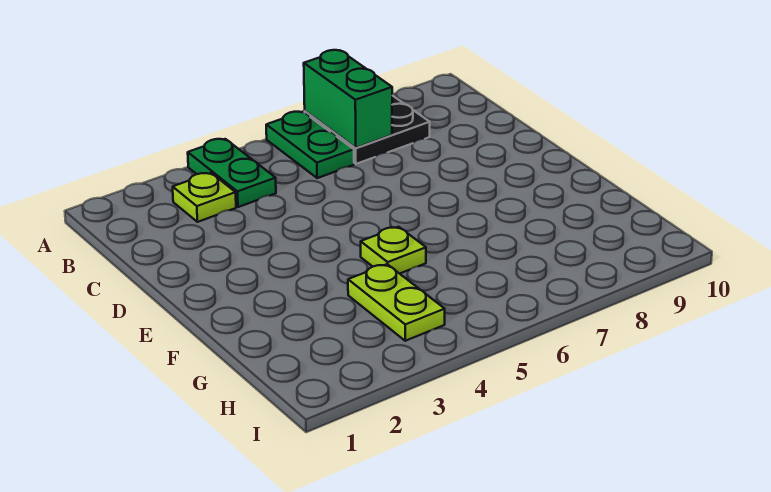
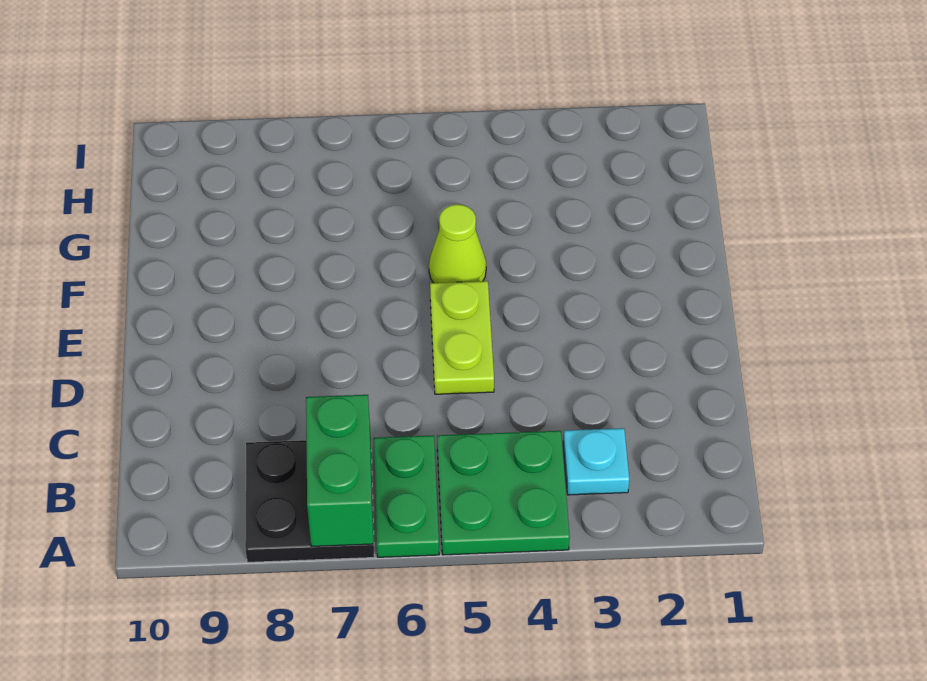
green plate A4:B4 level 1 -> green plate A4:B5 level 1
lime plate B3 level 1 -> cyan plate B3 level 1
lime plate F5 level 1 -> lime cone F5 level 1
lime plate G4:H4 level 1 -> lime plate D5:E5 level 1

